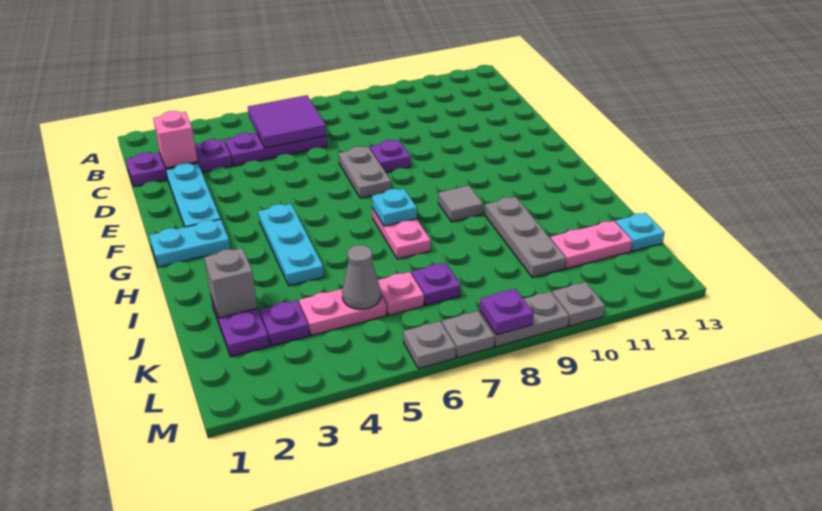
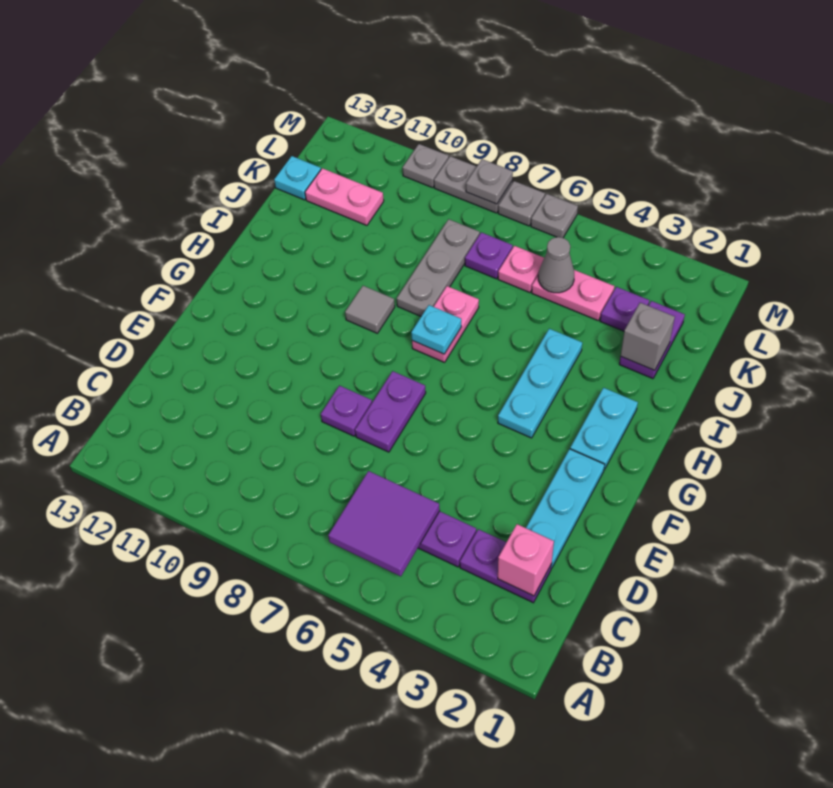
purple plate C1:C3 level 1 -> purple plate C2:C3 level 1
grey plate E7:F7 level 1 -> purple plate E7:F7 level 1
cyan plate G1:G2 level 1 -> cyan plate G2:H2 level 1
grey plate I10:K10 level 1 -> grey plate I8:K8 level 1
purple plate M8 level 2 -> grey plate M8 level 2

